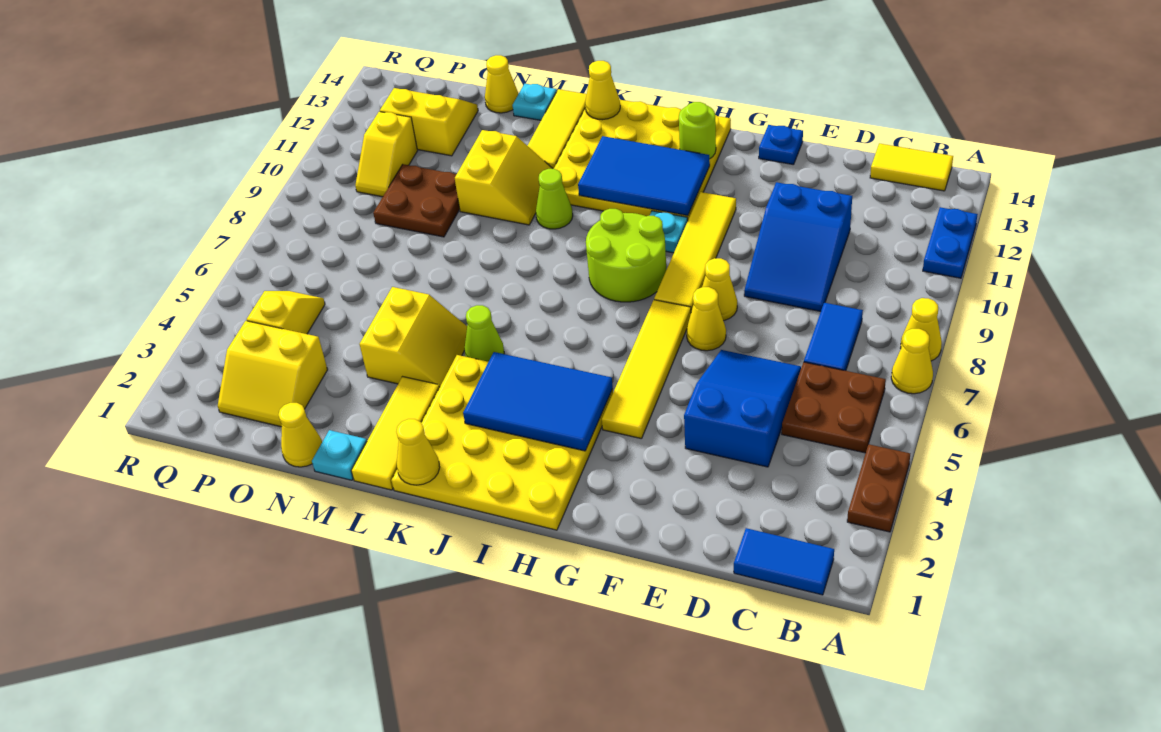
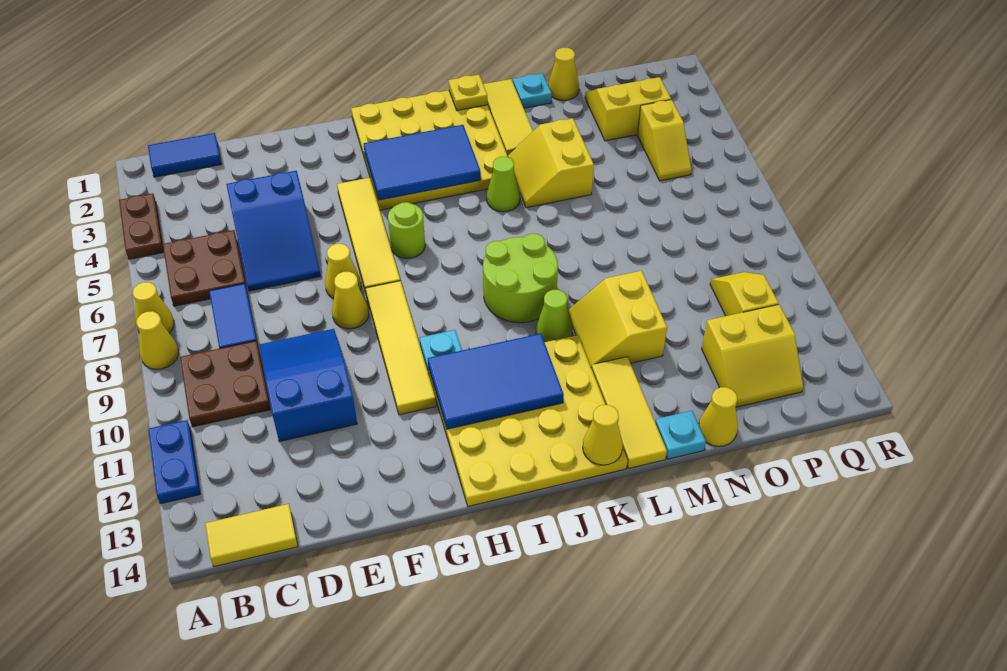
blue plate F14 level 1 -> none
lime round brick H8:I9 level 1 -> lime round brick J8:K9 level 1
lime round brick H13 level 2 -> lime round brick H6 level 1
yellow cone K1 level 2 -> yellow plate K1 level 2
brown plate N9:O10 level 1 -> brown plate B9:C10 level 1

